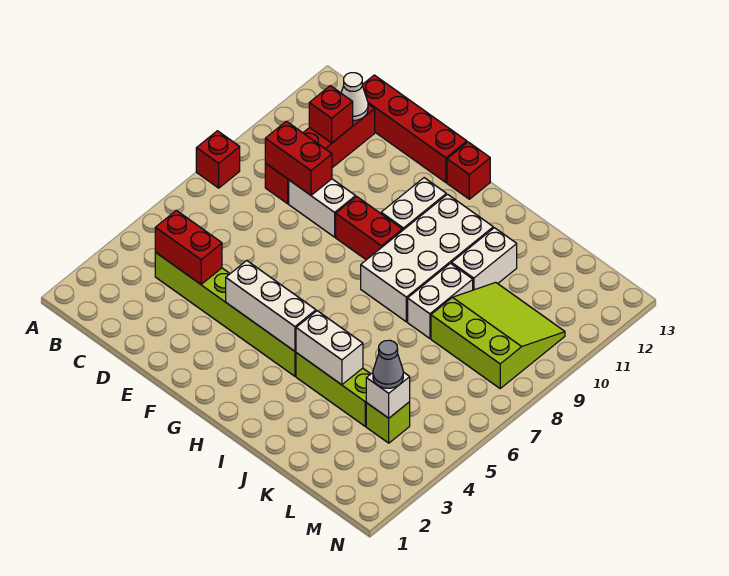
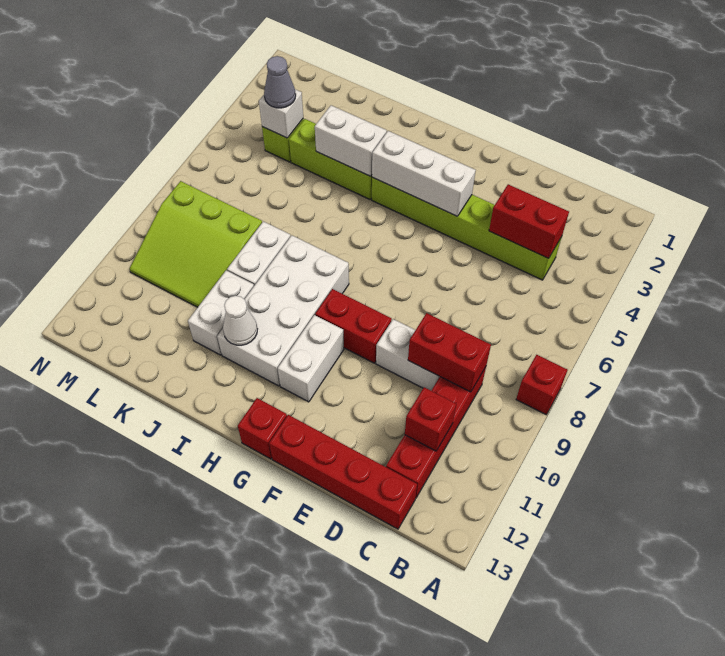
white cone C12 level 2 -> white cone I11 level 2

